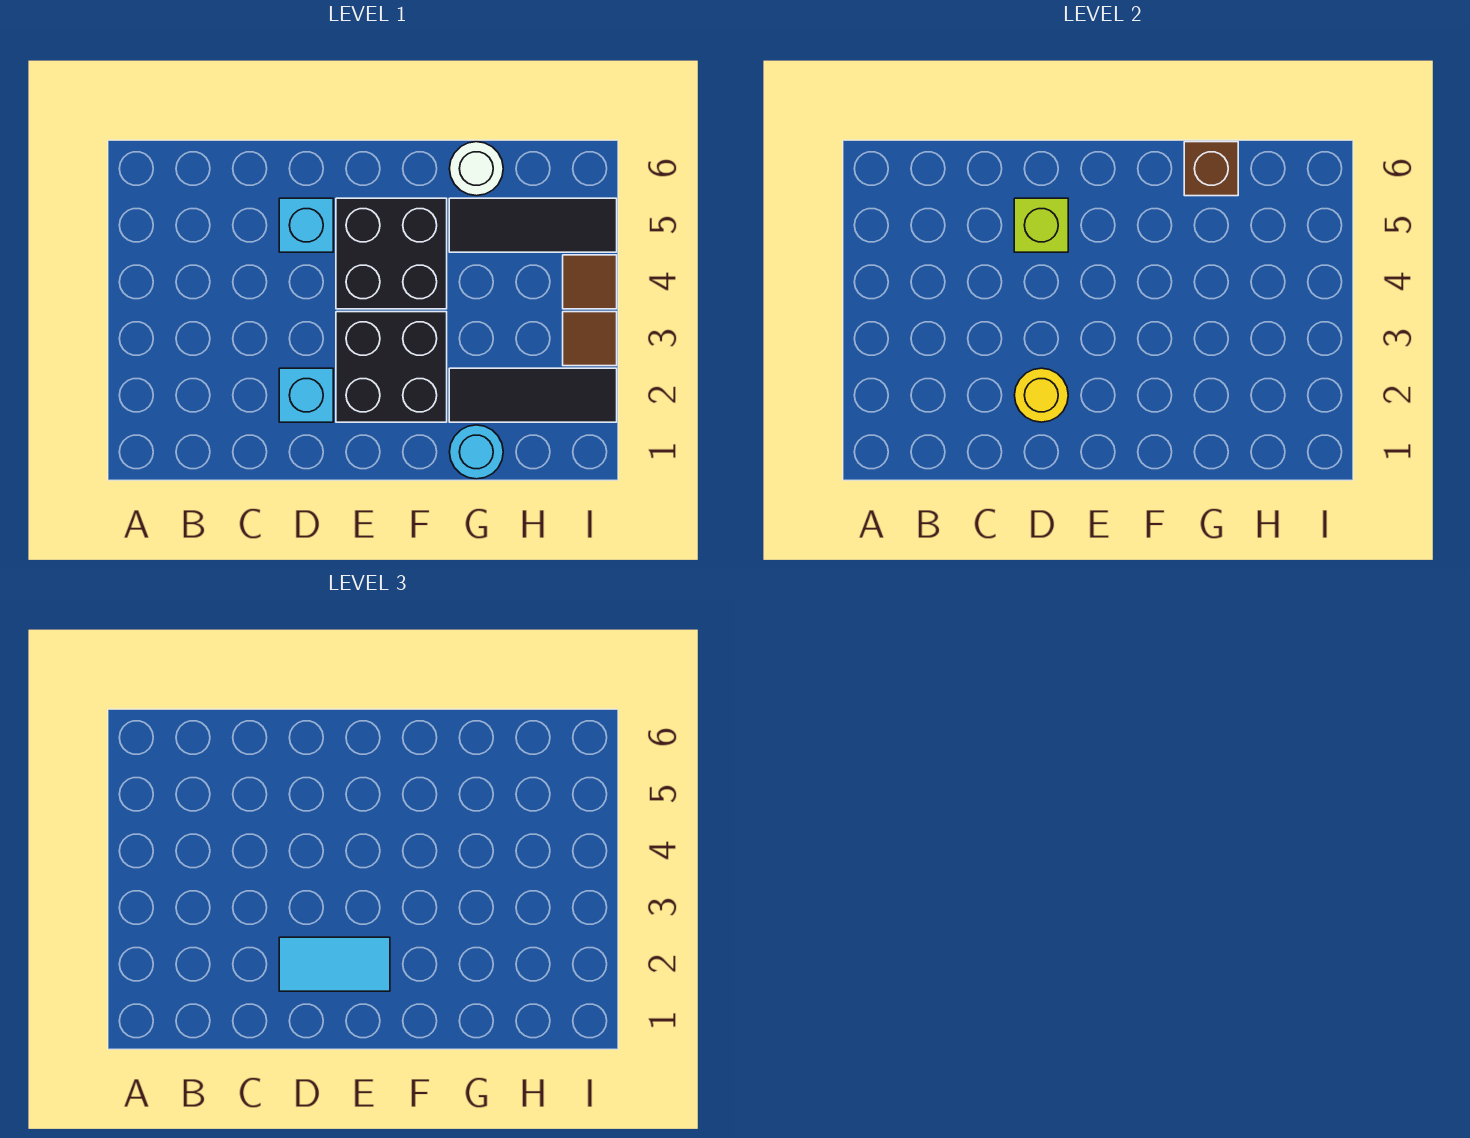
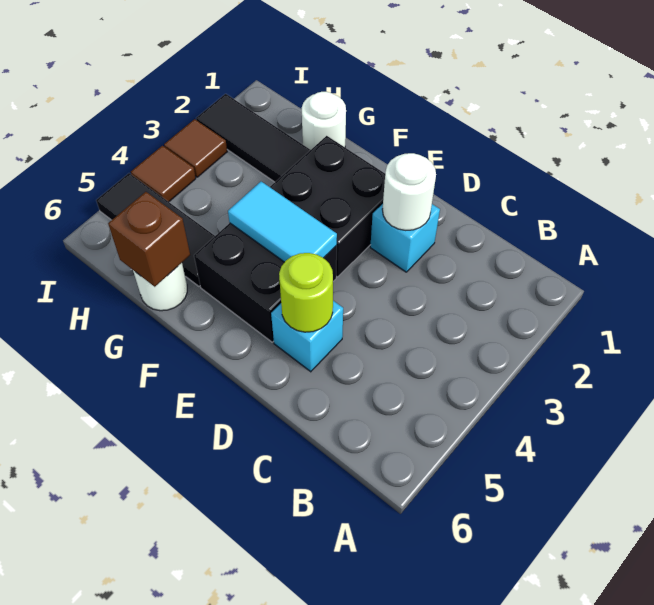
yellow round brick D2 level 2 -> white round brick D2 level 2
cyan tile D2:E2 level 3 -> cyan tile E4:F4 level 2
lime brick D5 level 2 -> lime round brick D5 level 2
cyan round brick G1 level 1 -> white round brick G1 level 1

